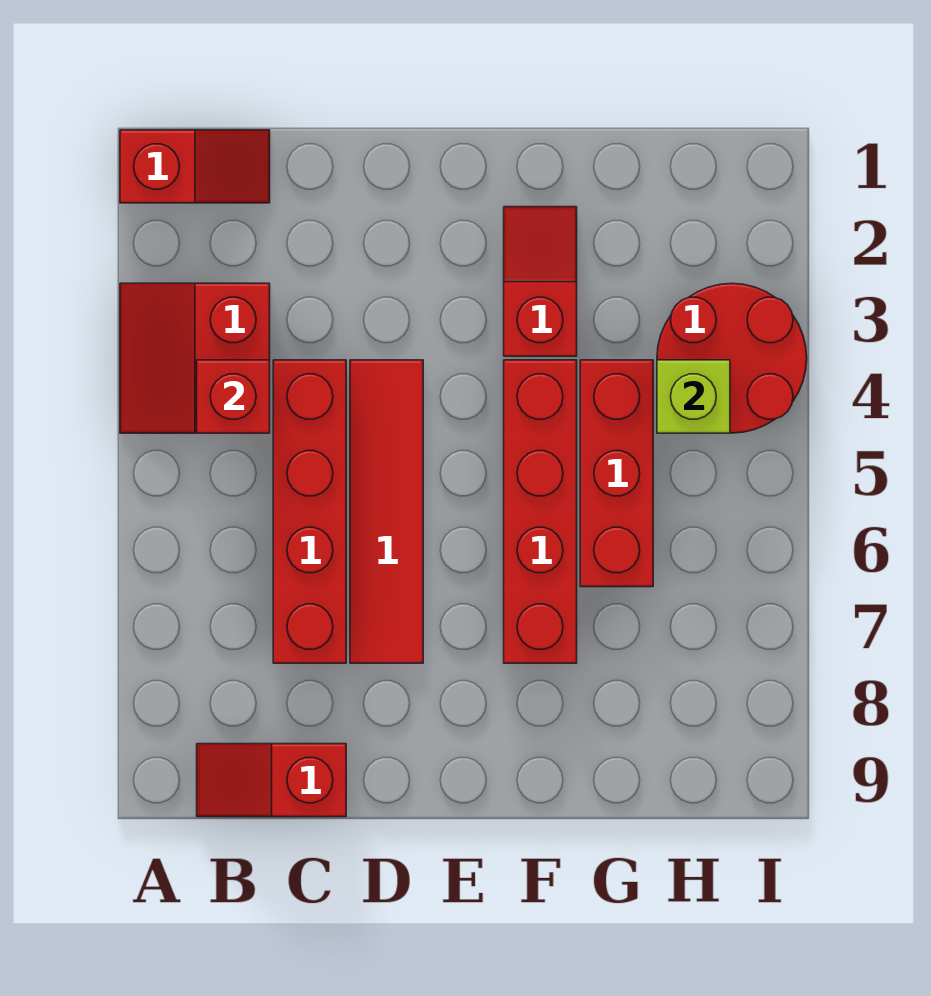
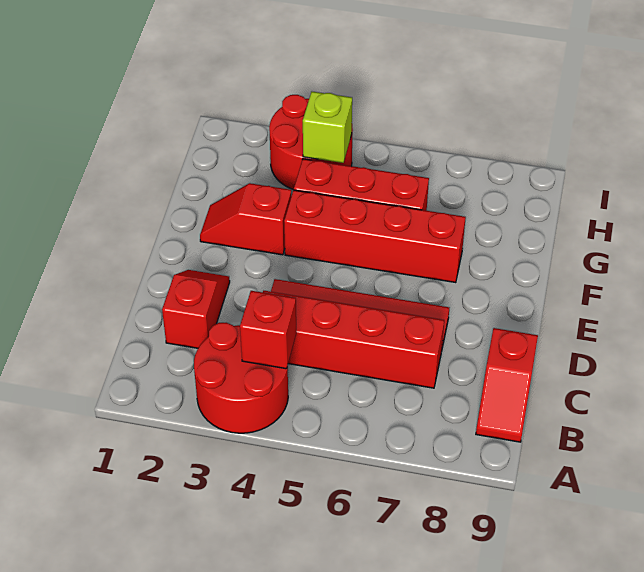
red slope A1:B1 level 1 top A -> red slope C2:D2 level 1 top C
red slope A3:B4 level 1 top B -> red round brick A3:B4 level 1

